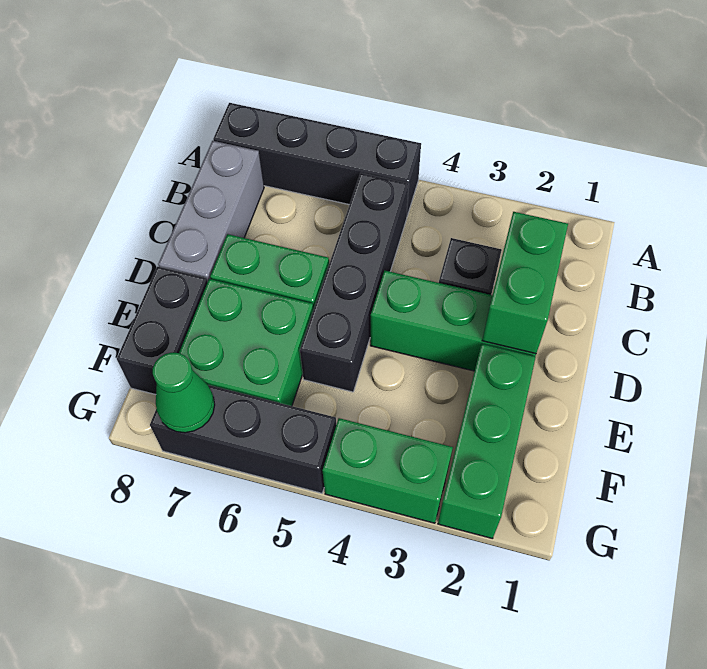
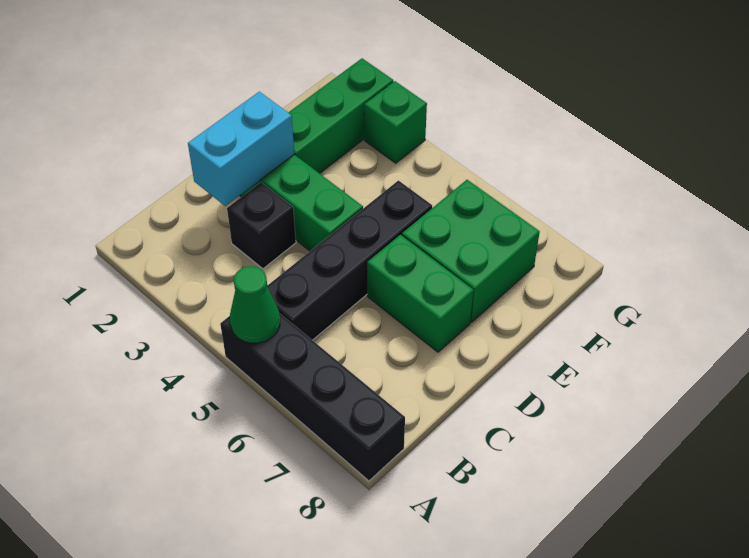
grey brick B8:D8 level 1 -> none
green brick C2:D2 level 2 -> cyan brick C2:D2 level 2
black brick E8:F8 level 1 -> none
green brick G3:G4 level 1 -> green brick G3 level 1
black brick G5:G7 level 1 -> none
green cone G7 level 2 -> green cone A5 level 2

